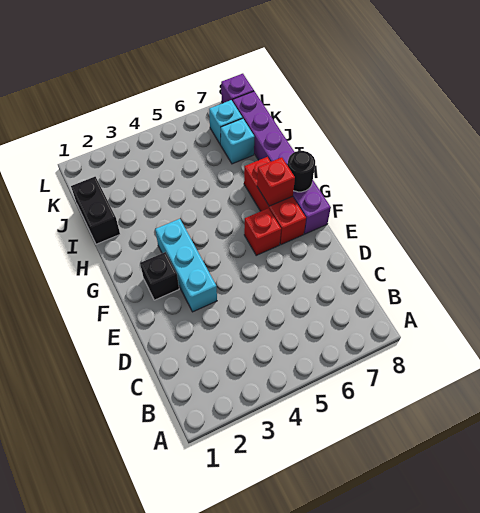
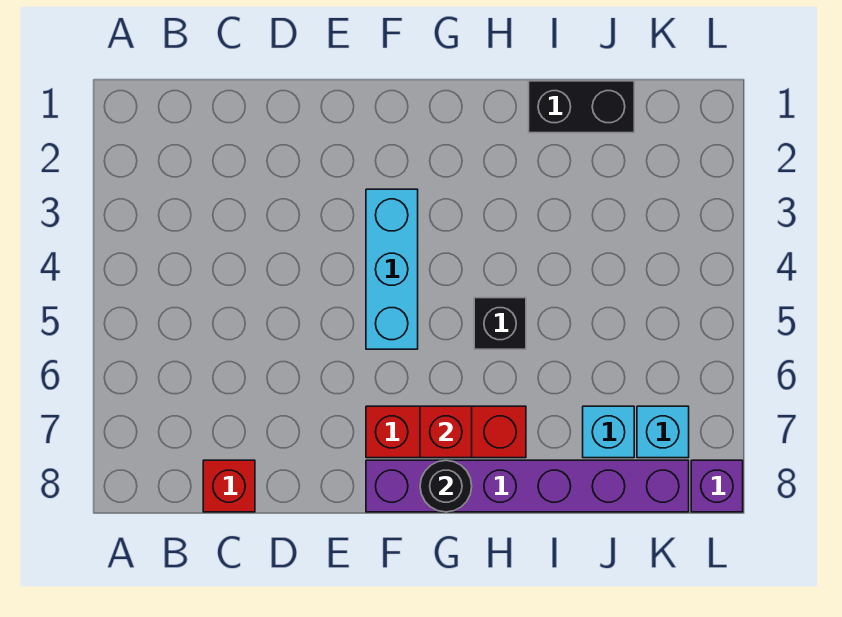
cyan brick E3:G3 level 1 -> cyan brick F3:F5 level 1
black brick F2 level 1 -> black brick H5 level 1
red brick F6 level 1 -> red brick C8 level 1

